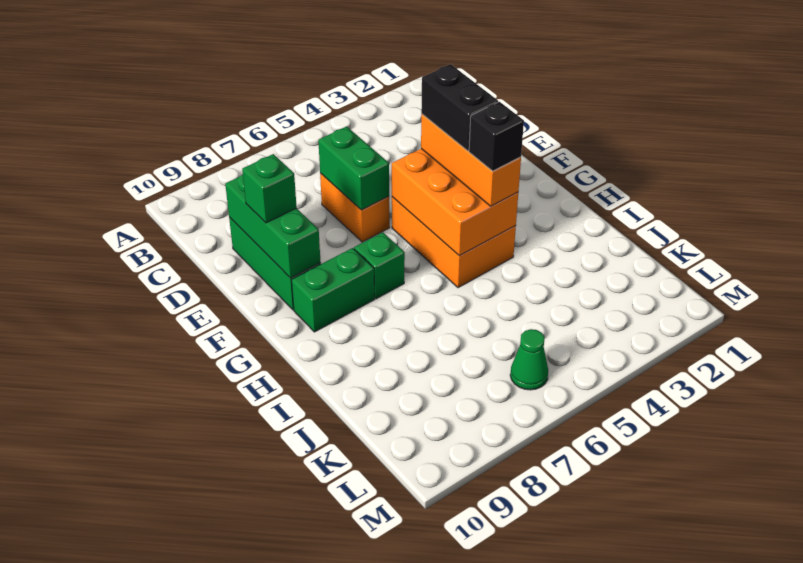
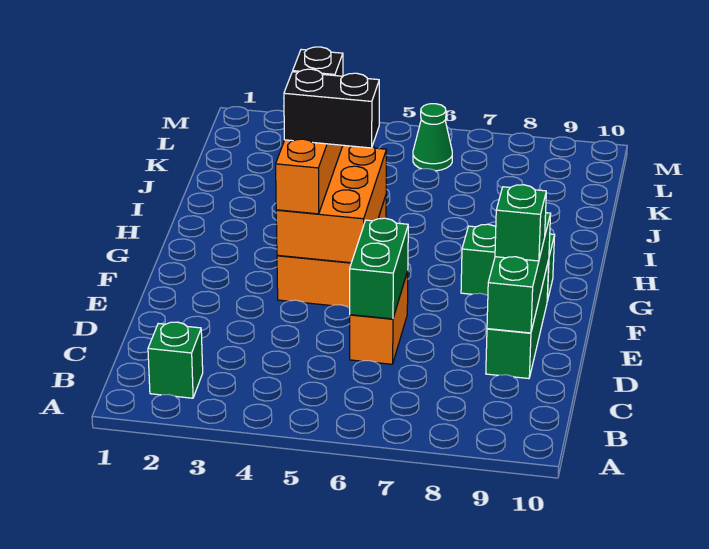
black brick F4:G4 level 4 -> black brick G4:G5 level 4
green brick G7 level 1 -> green brick B2 level 1

